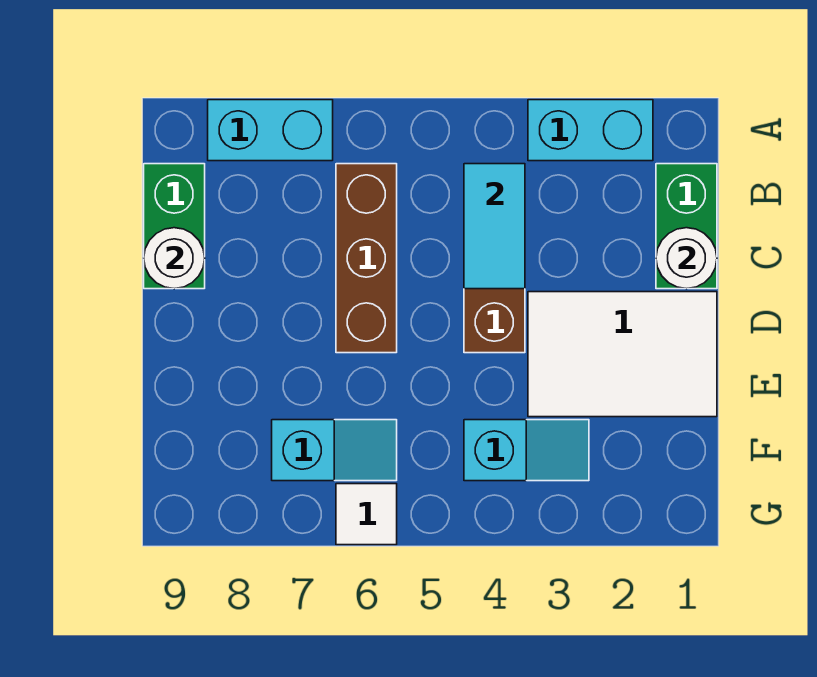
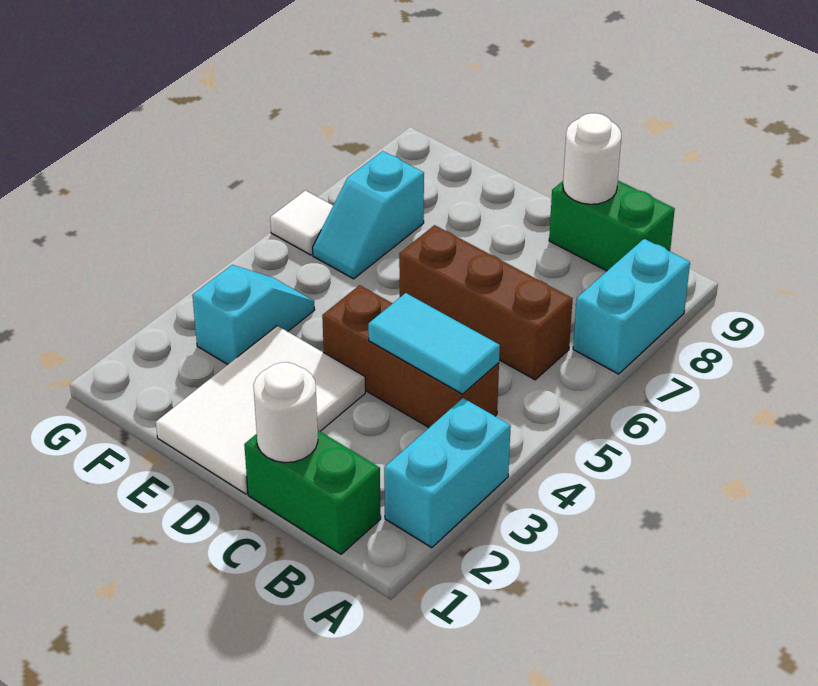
cyan slope F3:F4 level 1 top 4 -> cyan slope F3:F4 level 1 top 3

